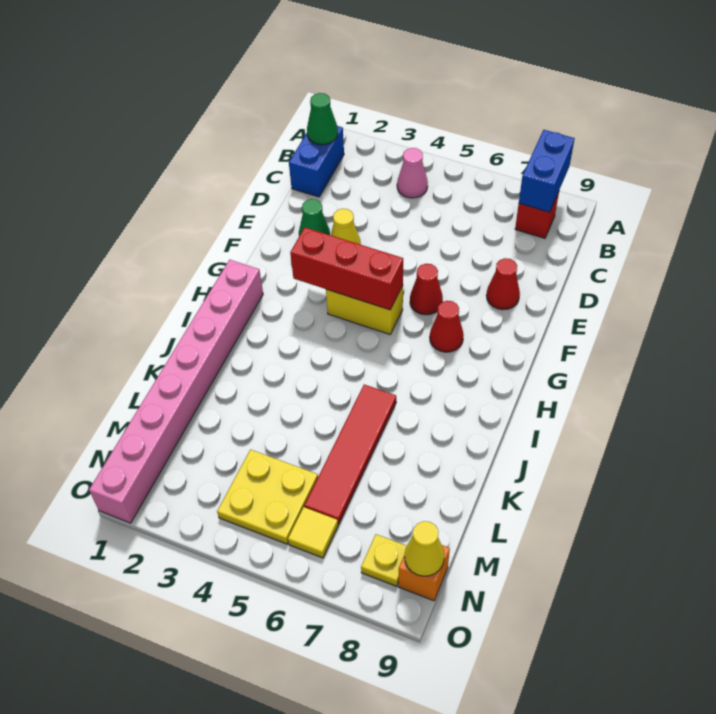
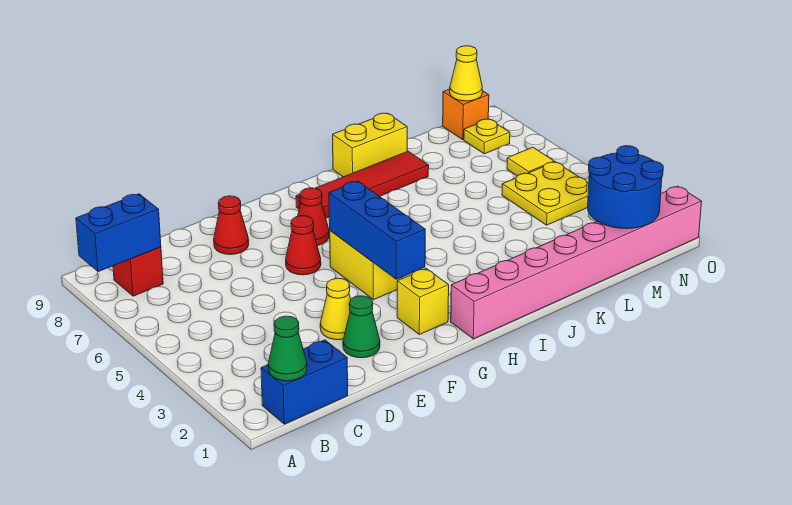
pink cone B4 level 1 -> none
none -> yellow brick G2 level 1
red brick G3:G5 level 2 -> blue brick G3:G5 level 2
red tile J6:M6 level 1 -> red tile H8:K8 level 1
none -> yellow brick J9:K9 level 1
none -> blue round brick M1:N2 level 2

